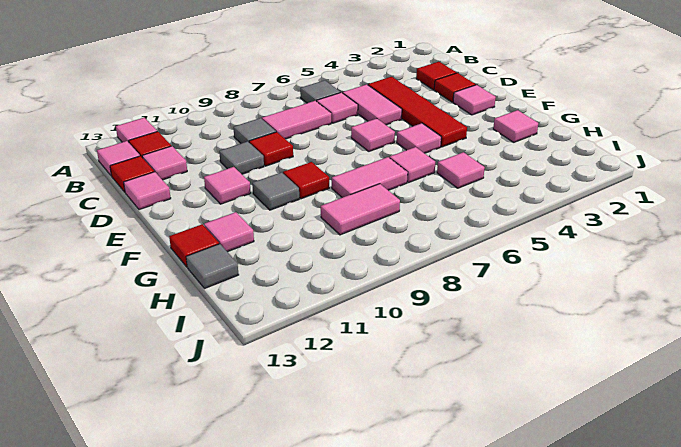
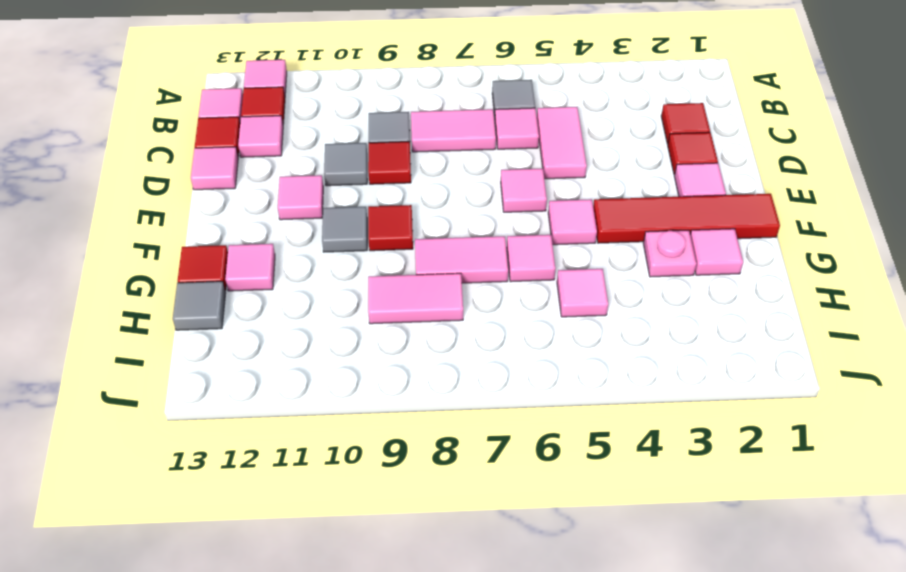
red tile C4:F4 level 1 -> red tile F1:F4 level 1
none -> pink plate G3 level 1

